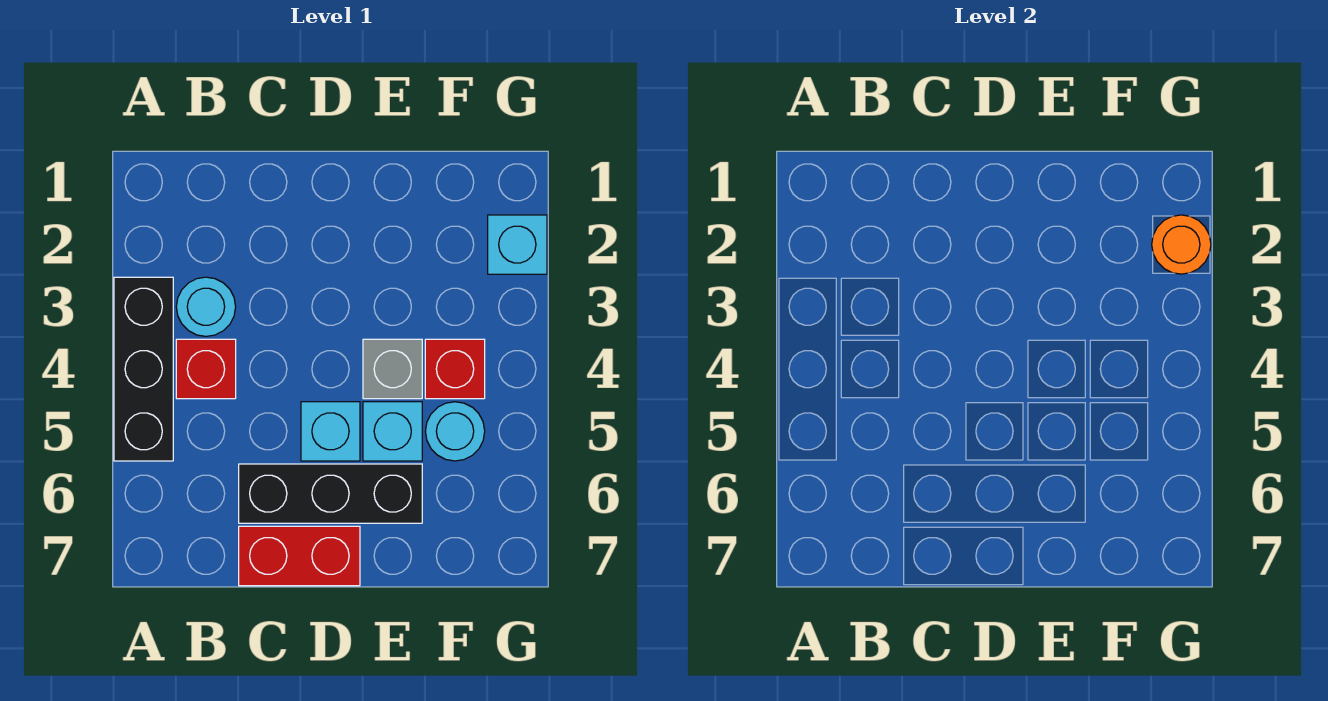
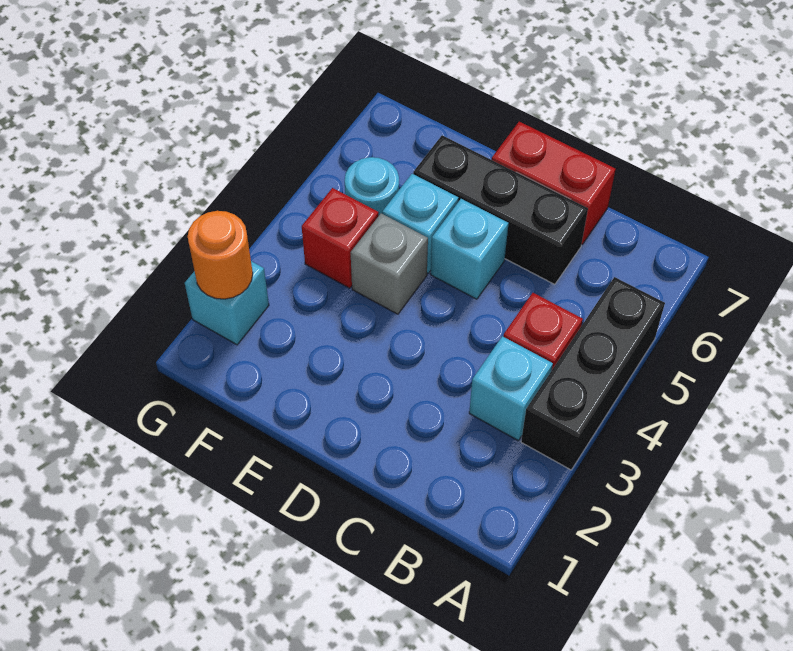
cyan round brick B3 level 1 -> cyan brick B3 level 1

